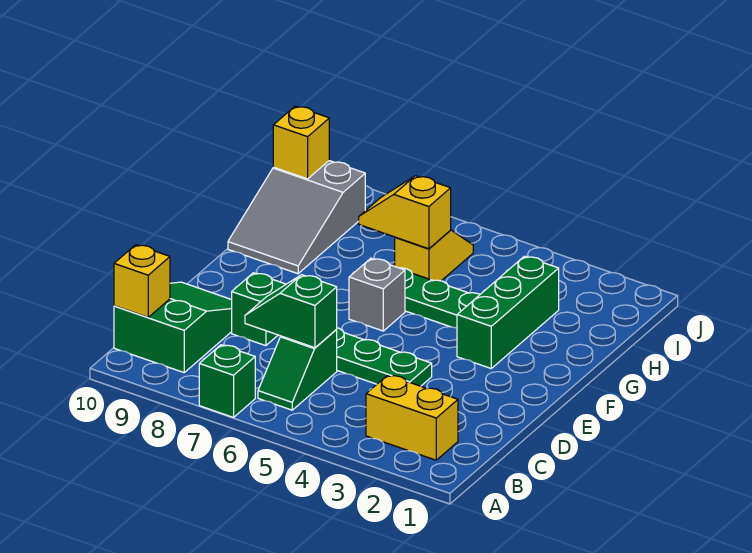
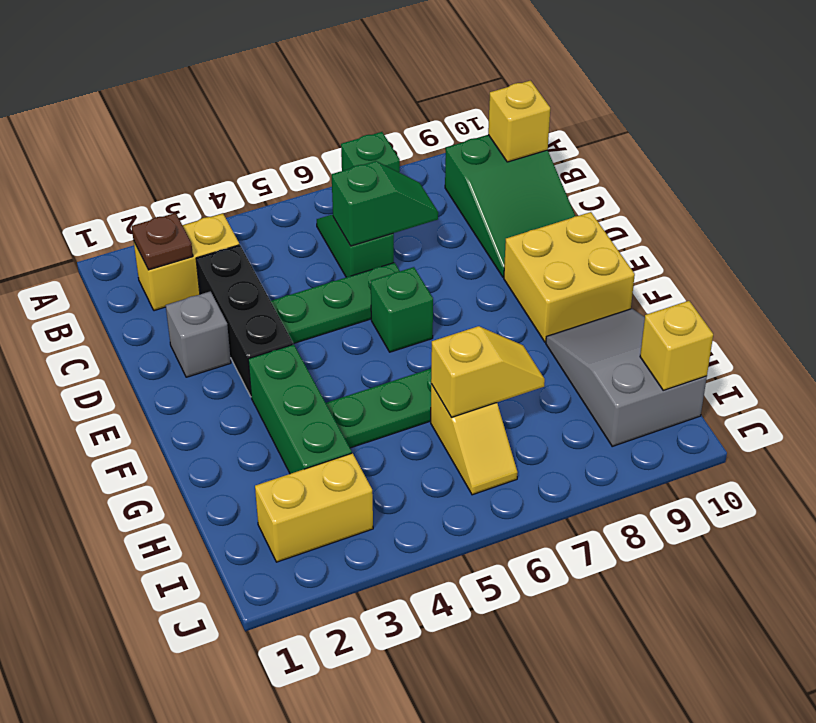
none -> brown plate B2 level 2
none -> black brick C3:E3 level 1
green brick D8 level 1 -> green brick E6 level 1
none -> yellow brick E9:F10 level 1
grey brick F6 level 1 -> grey brick D2 level 1
none -> yellow brick I2:I3 level 1

